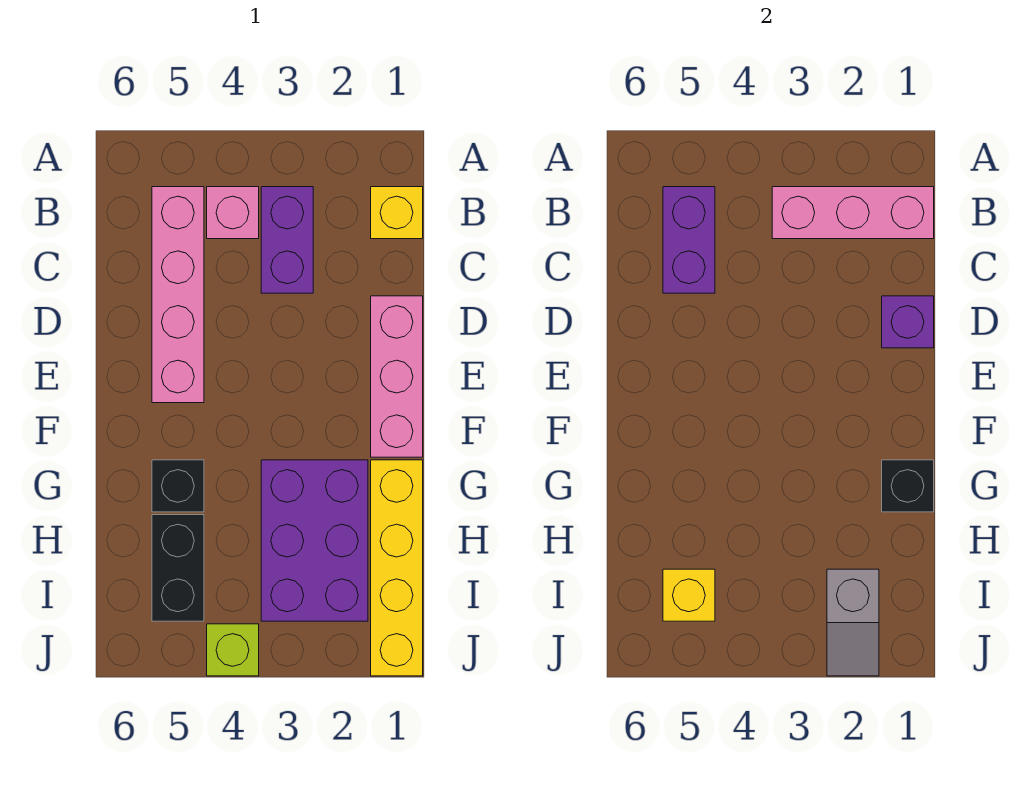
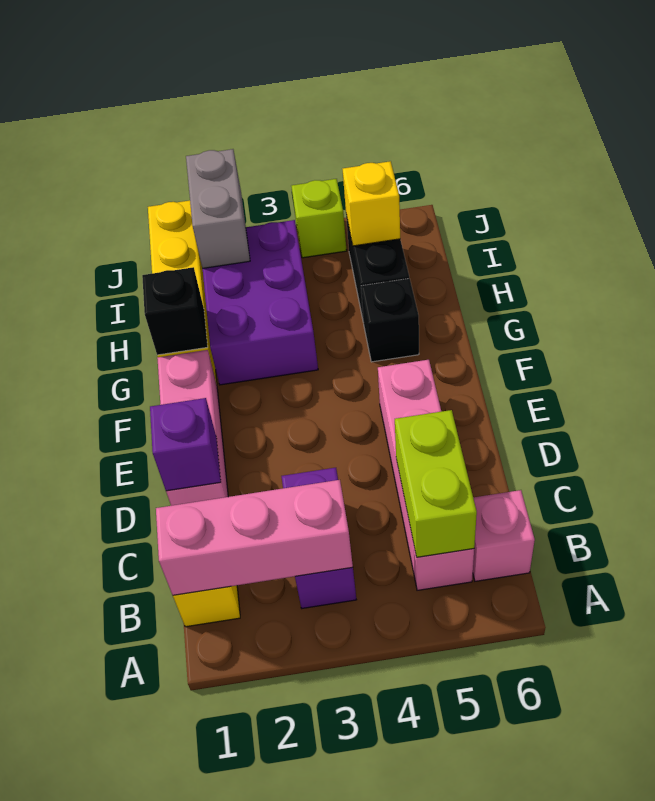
pink brick B4 level 1 -> pink brick B6 level 1
purple brick B5:C5 level 2 -> lime brick B5:C5 level 2
grey slope I2:J2 level 2 top I -> grey brick I2:J2 level 2

